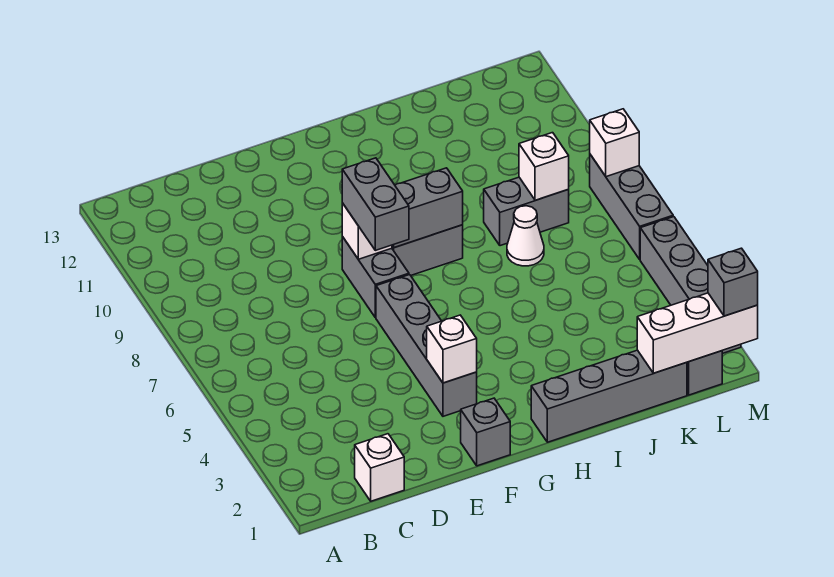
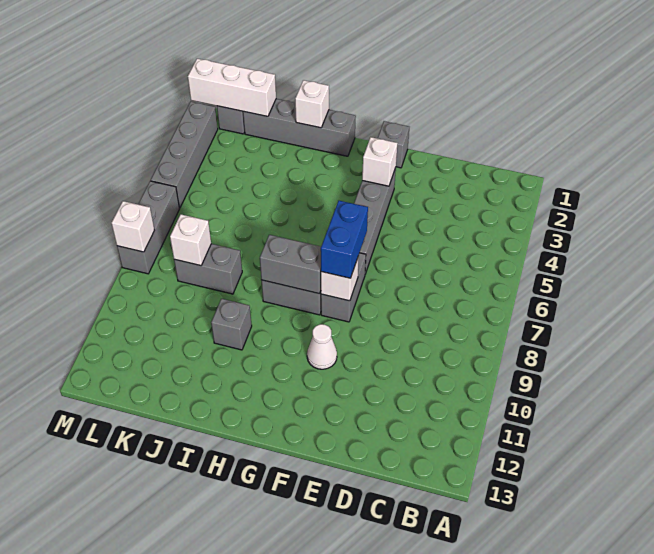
white brick C1 level 1 -> white brick I1 level 2
grey brick F7:F8 level 3 -> blue brick F7:F8 level 3
white cone J7 level 1 -> white cone F10 level 1
grey brick M1 level 3 -> grey brick I10 level 1

